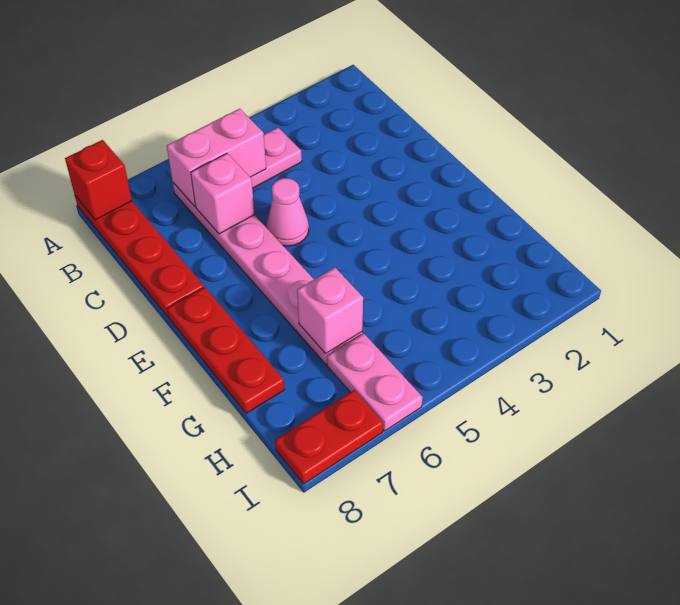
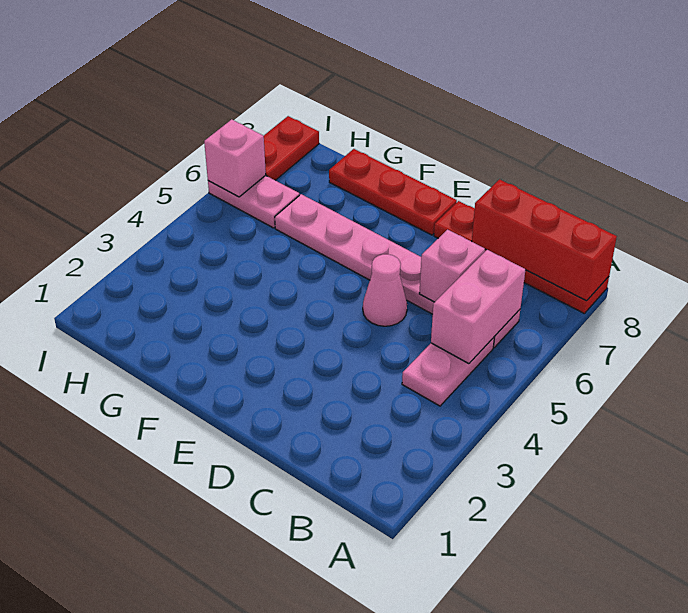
red brick A8 level 2 -> red brick A8:C8 level 2
pink brick G6 level 2 -> pink brick I6 level 2

